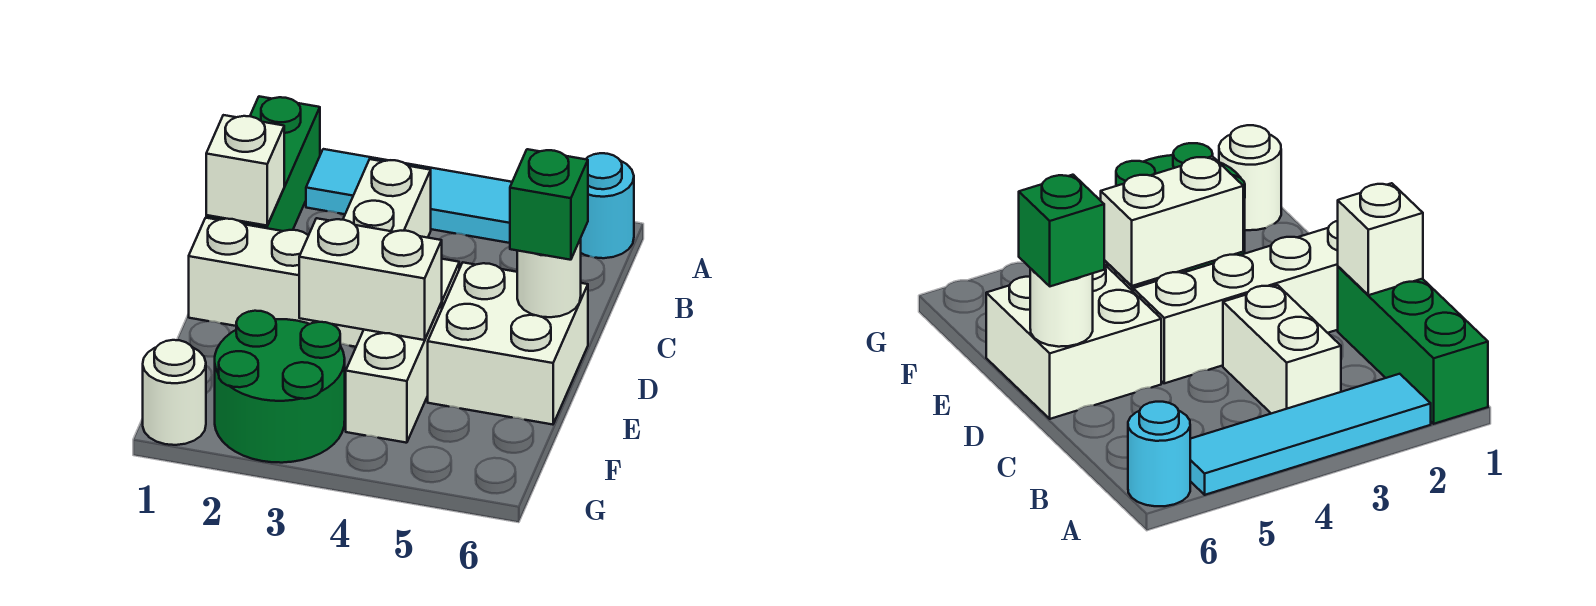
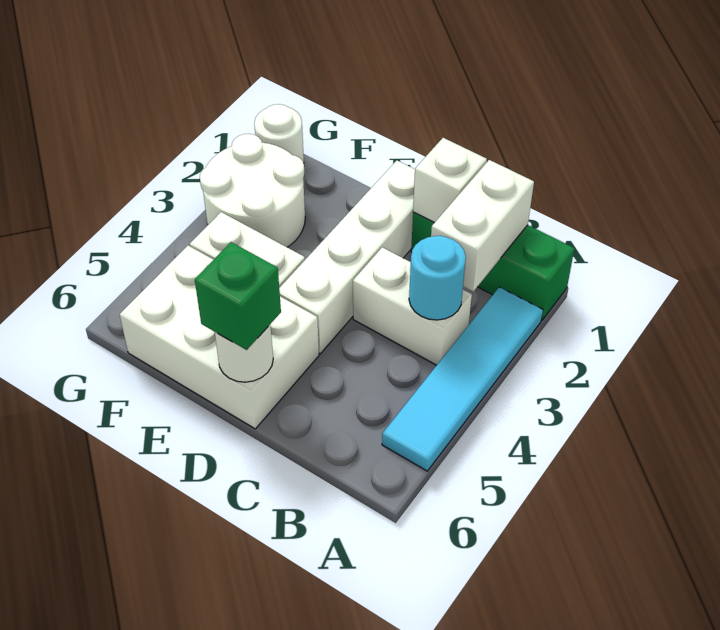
cyan round brick A6 level 1 -> cyan round brick B3 level 2
white brick D5:E6 level 1 -> white brick D5:F6 level 1
white brick E3:E4 level 2 -> white brick B1:B2 level 2
green round brick F2:G3 level 1 -> white round brick F2:G3 level 1

